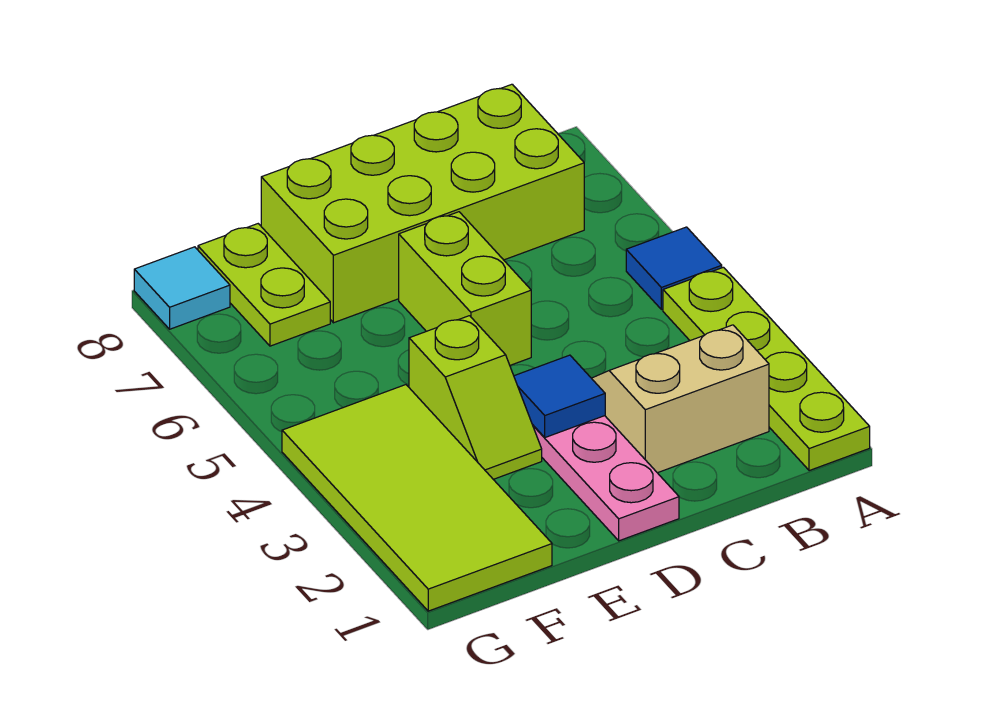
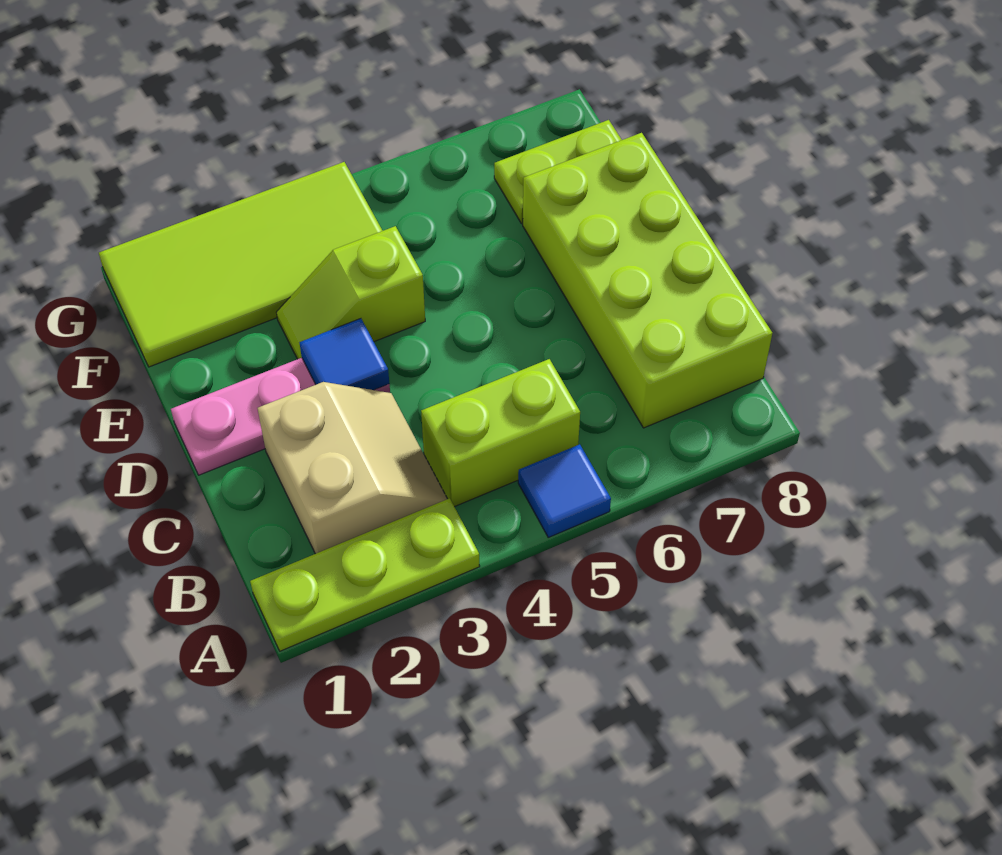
lime plate A1:A4 level 1 -> lime plate A1:A3 level 1
lime brick D5:D6 level 1 -> lime brick B4:B5 level 1
cyan tile G8 level 1 -> none

